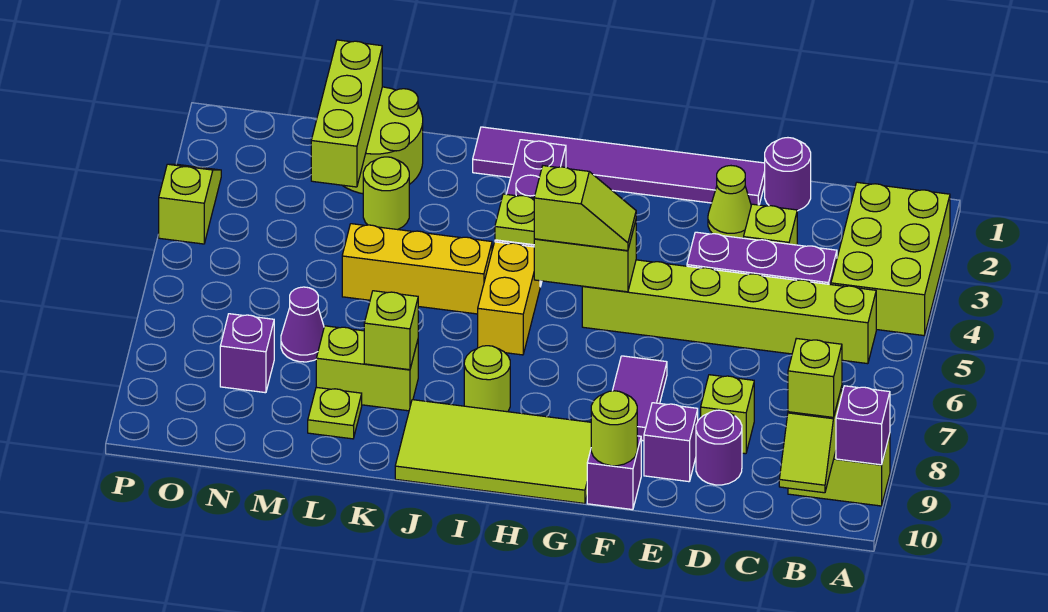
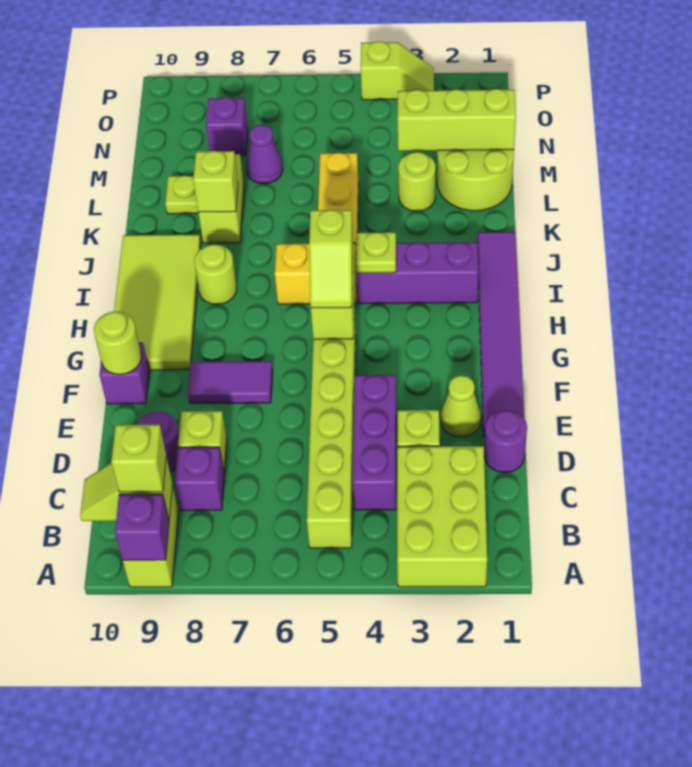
lime brick A2:B4 level 1 -> lime brick A2:C3 level 1
purple brick E9 level 1 -> purple brick C8 level 1

